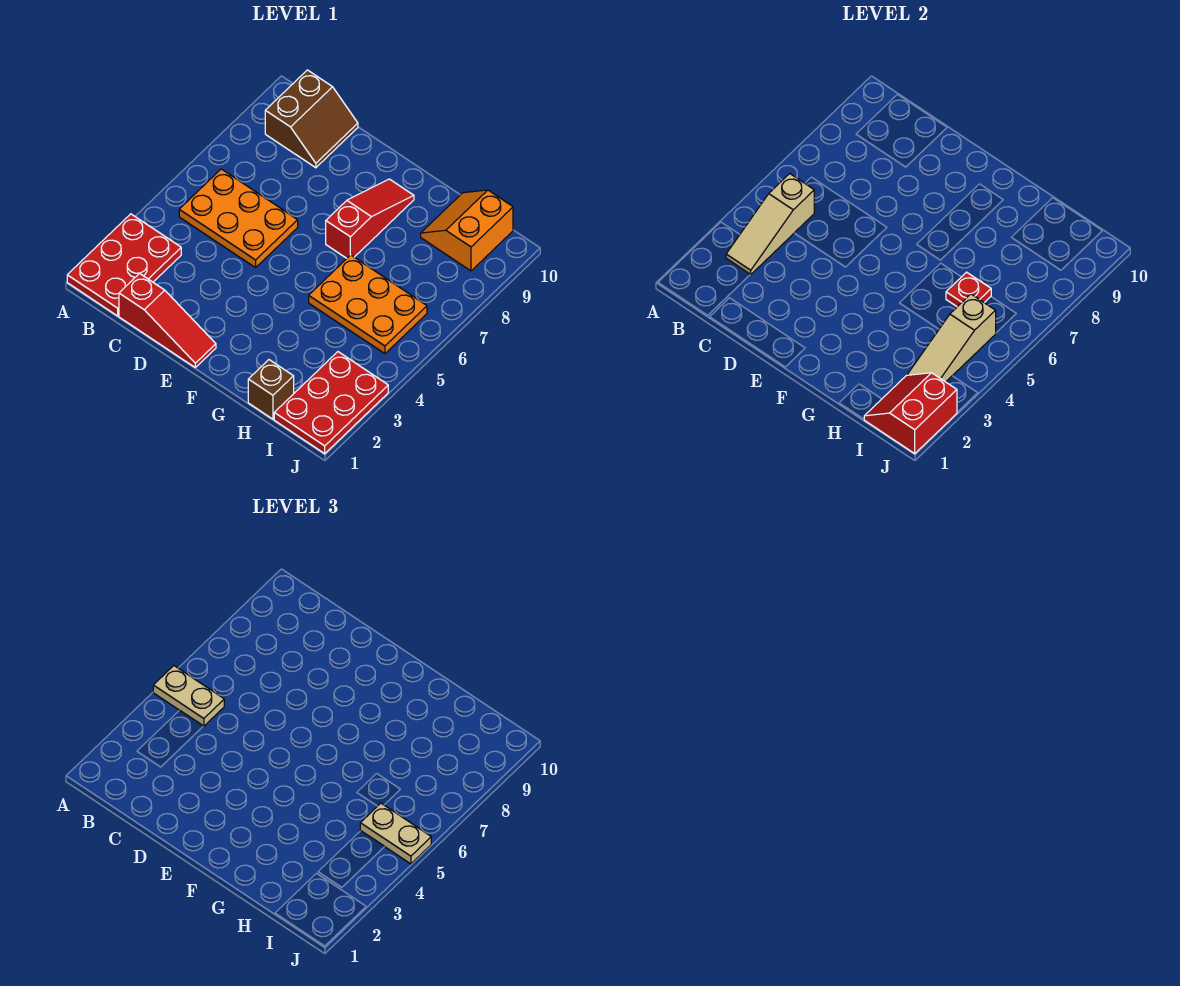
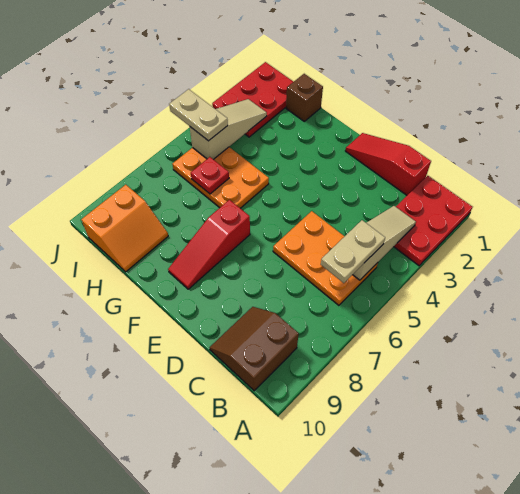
tan plate A5:B5 level 3 -> tan plate B5:B6 level 3
red slope I1:J2 level 2 top J -> none

